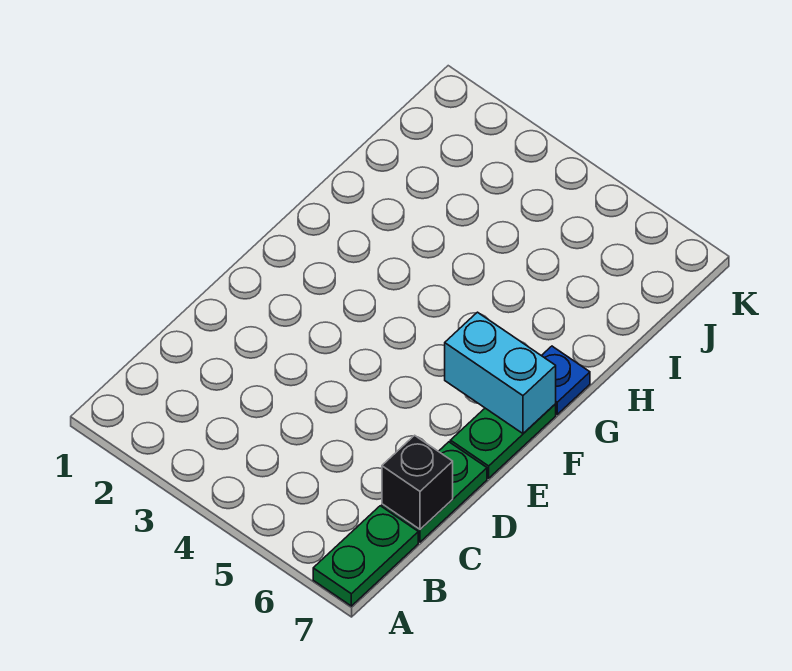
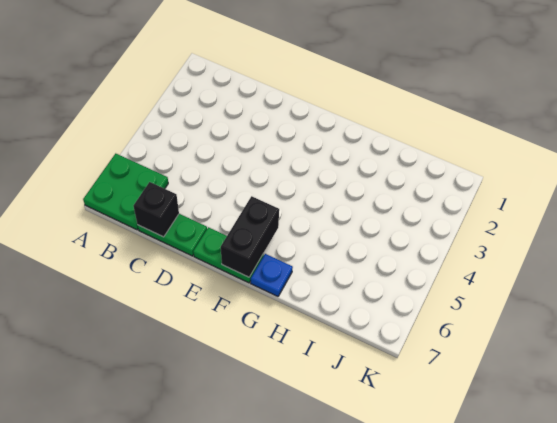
green plate A7:B7 level 1 -> green plate A6:B7 level 1
cyan brick F6:F7 level 2 -> black brick F6:F7 level 2

